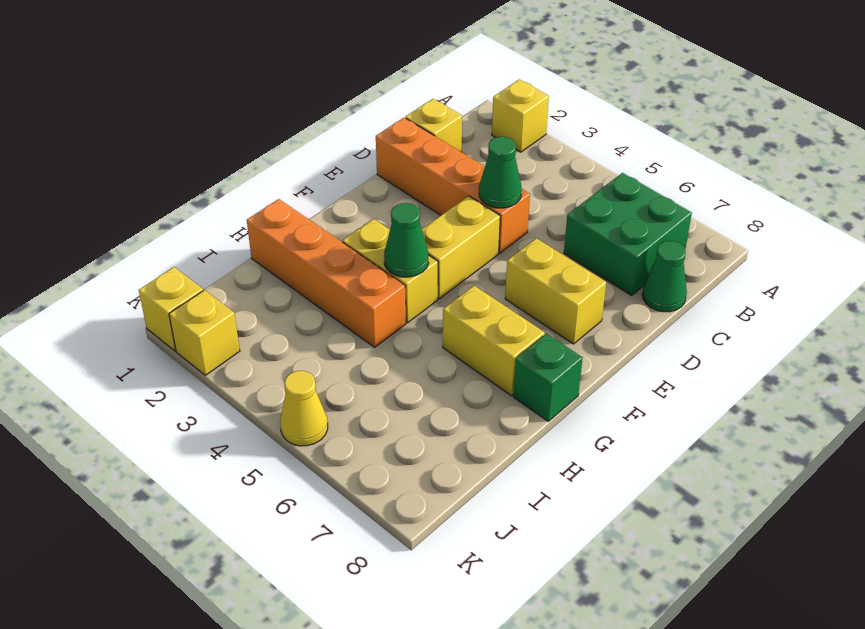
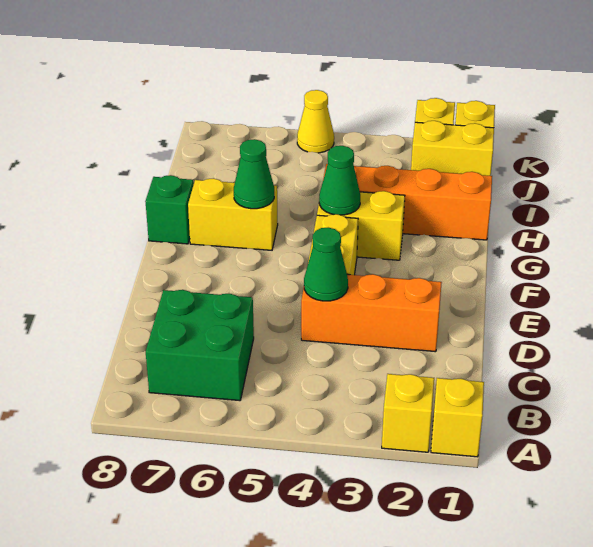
yellow brick C1 level 1 -> yellow brick A1 level 1
green cone C8 level 1 -> green cone G6 level 2
orange brick D1:D4 level 1 -> orange brick D2:D4 level 1
yellow brick E6:E7 level 1 -> yellow brick J1:J2 level 1

